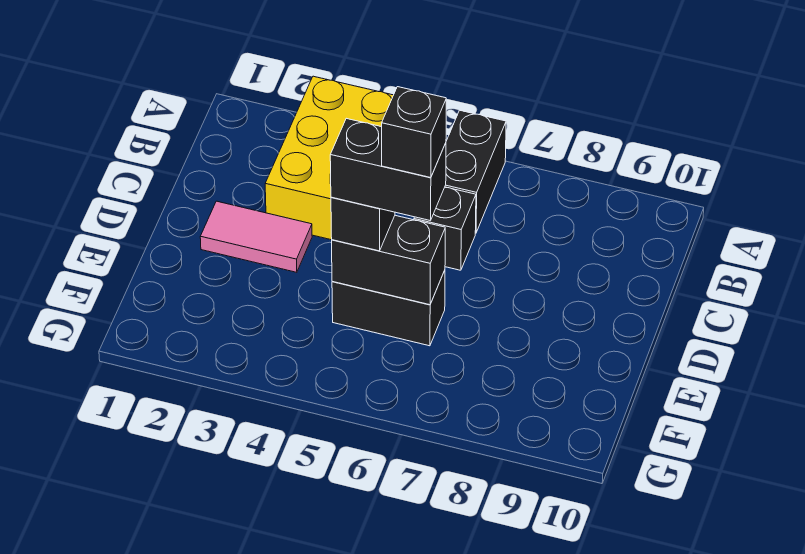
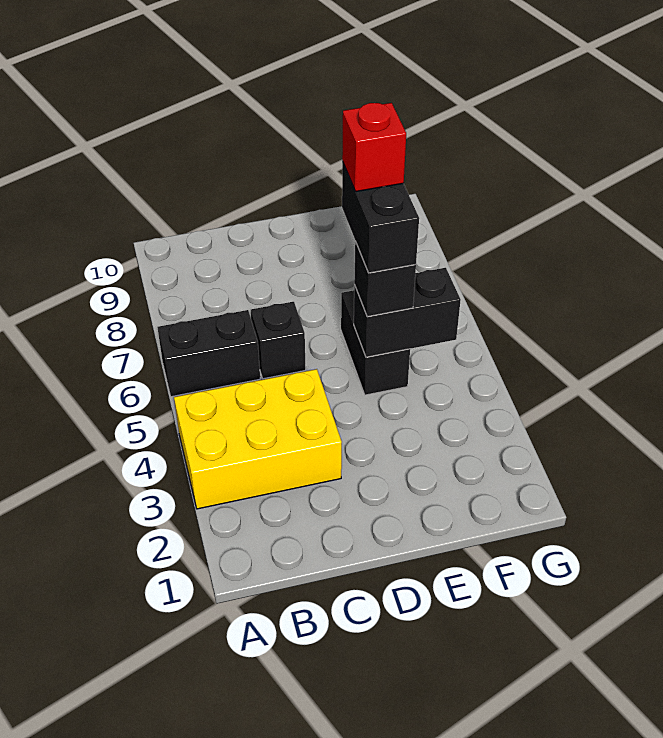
pink tile D2:D3 level 1 -> none
black brick E5:E6 level 2 -> black brick E5:F5 level 2
black brick E6 level 5 -> red brick E6 level 5

